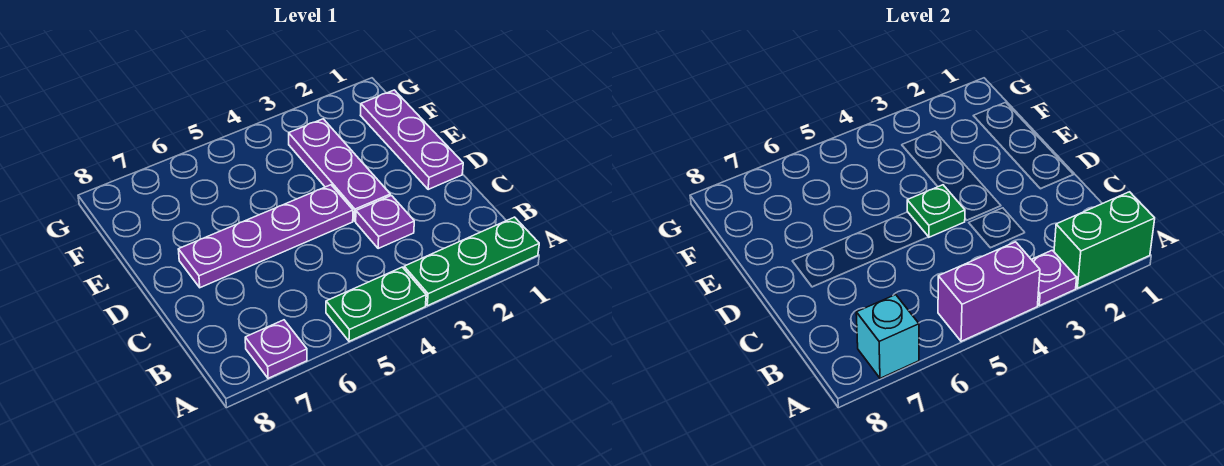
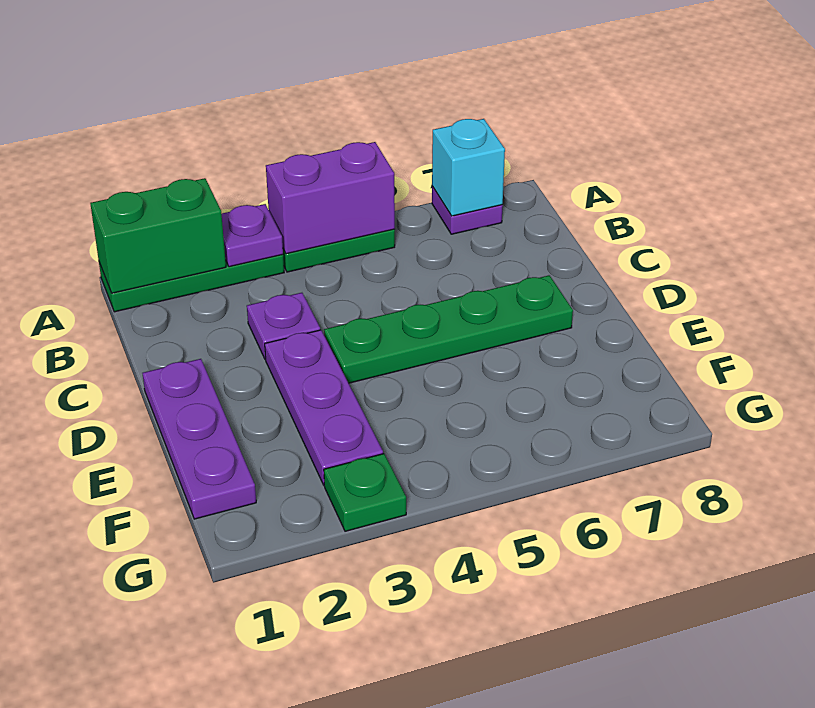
purple plate D4:D7 level 1 -> green plate D4:D7 level 1
green plate D4 level 2 -> green plate G3 level 1

